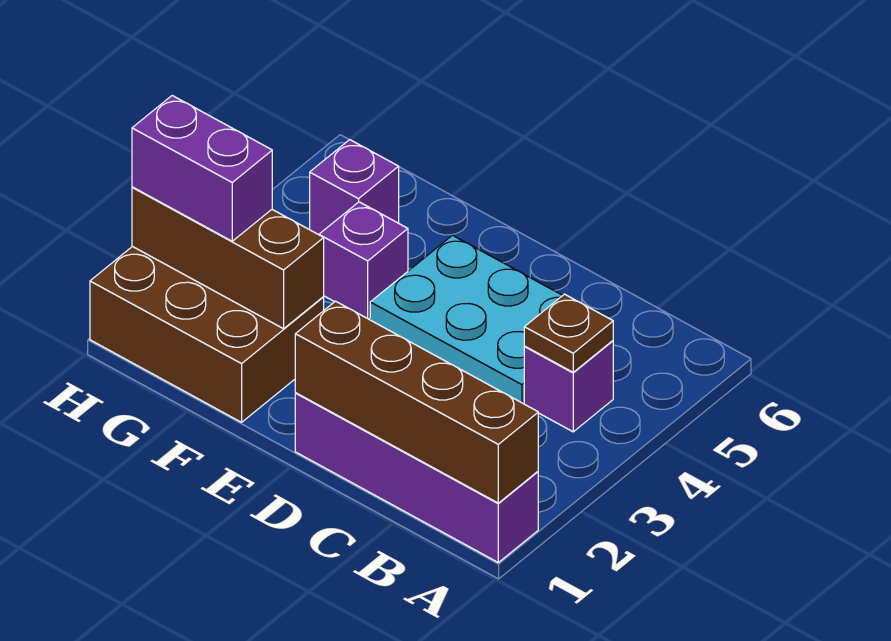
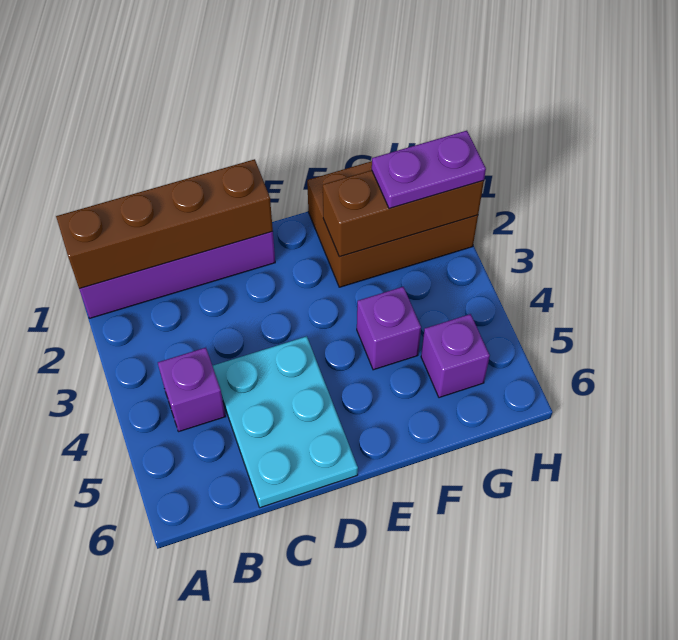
brown plate B4 level 2 -> none
cyan plate C4:E5 level 1 -> cyan plate C4:D6 level 1
purple brick G2:H2 level 3 -> purple plate G2:H2 level 3

